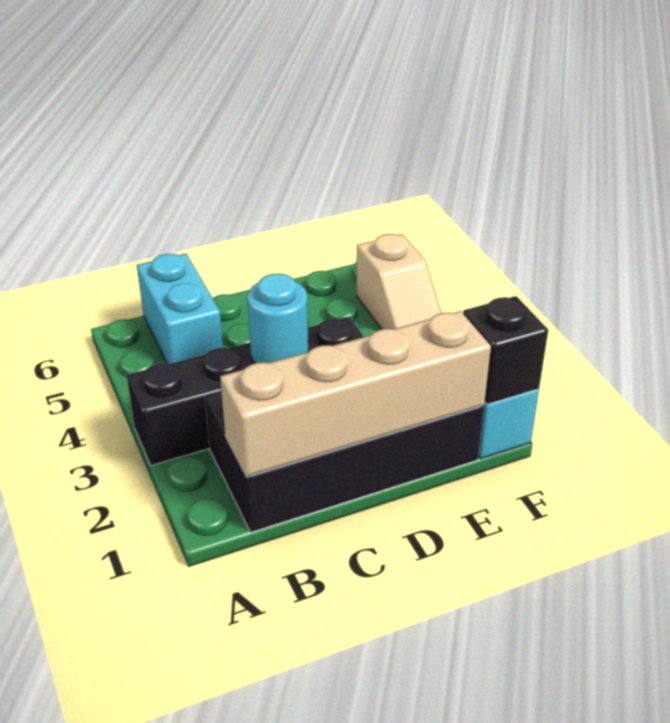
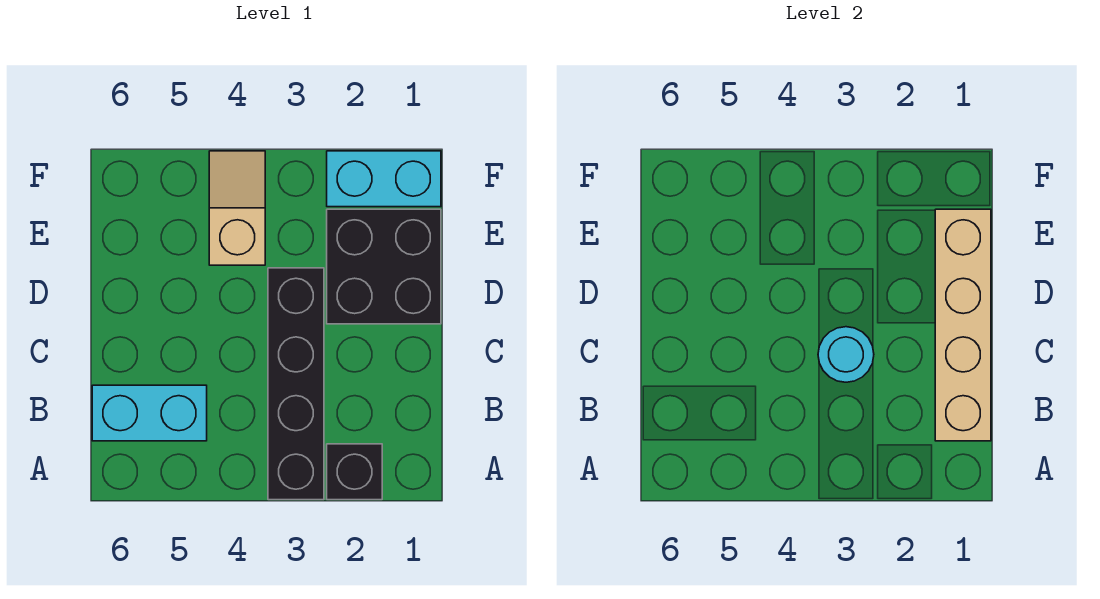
black brick B1:E2 level 1 -> black brick D1:E2 level 1
black brick F1 level 2 -> black brick A2 level 1
tan slope F4:F5 level 1 top 5 -> tan slope E4:F4 level 1 top E

